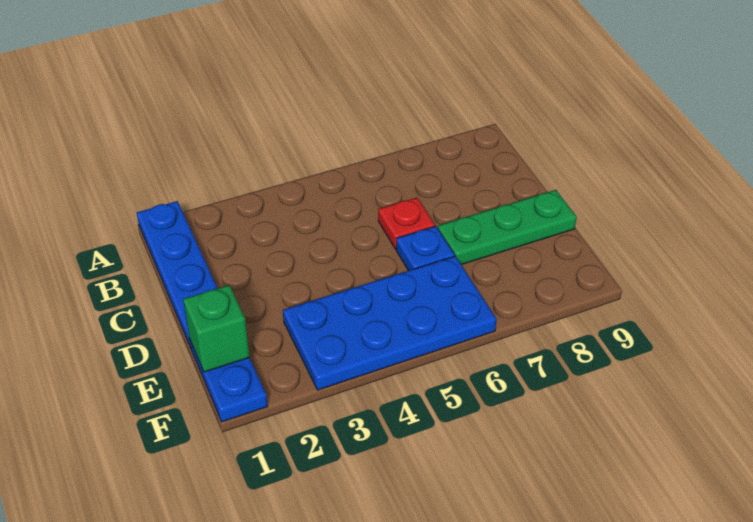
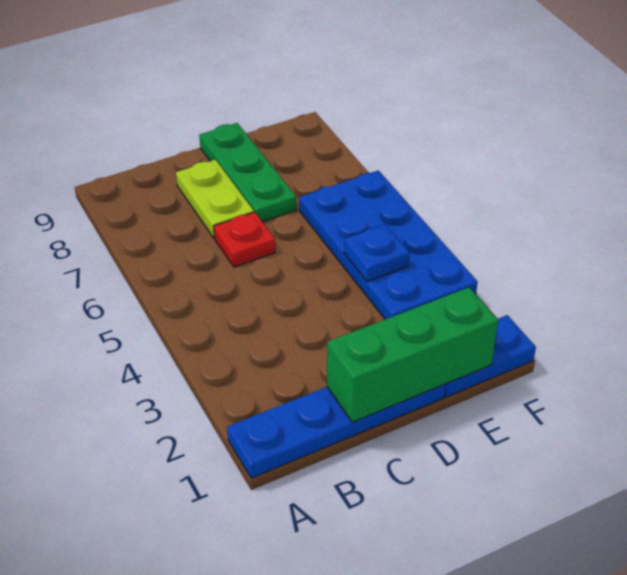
none -> lime plate C7:C8 level 1
blue plate D6 level 1 -> blue plate E4 level 2
green brick E1 level 2 -> green brick C1:E1 level 2

